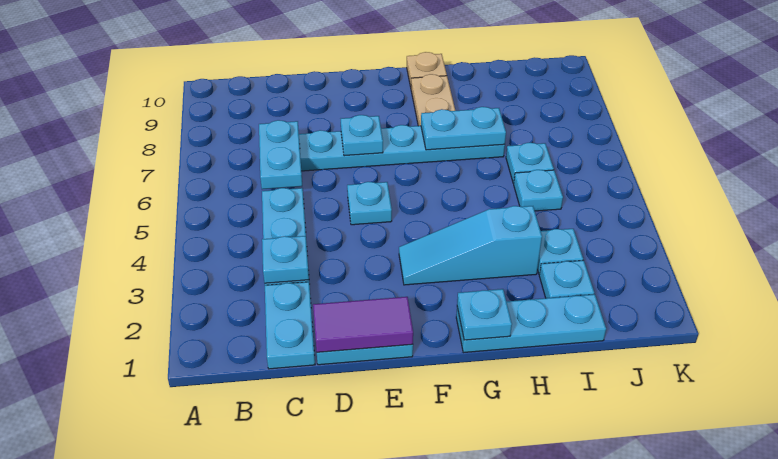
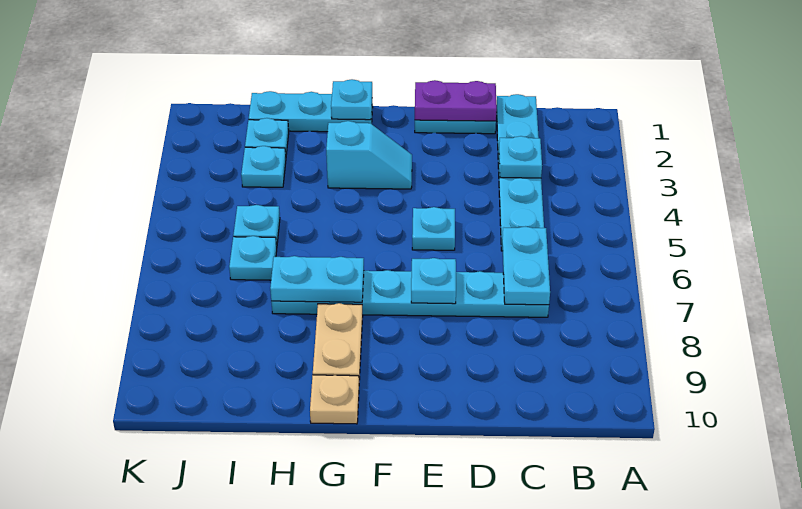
purple tile D1:E1 level 2 -> purple plate D1:E1 level 2
cyan slope F3:H3 level 1 top H -> cyan slope F3:G3 level 1 top G

